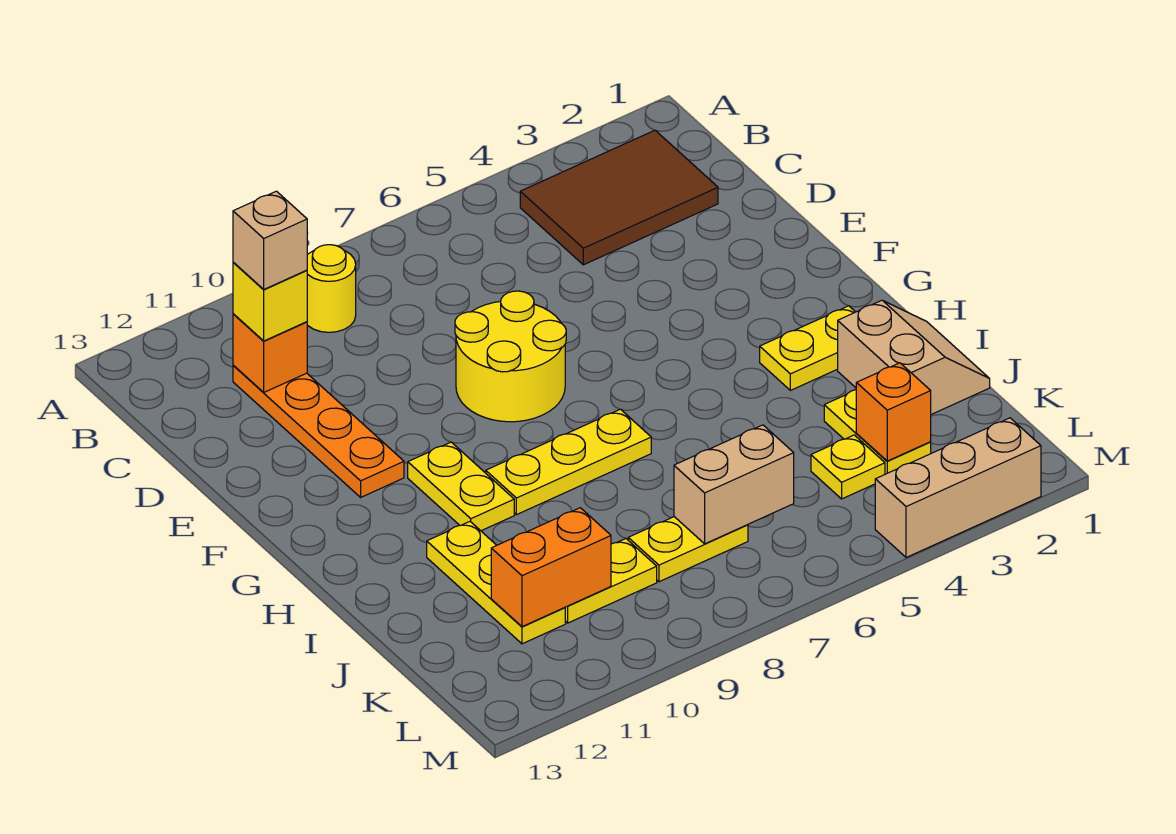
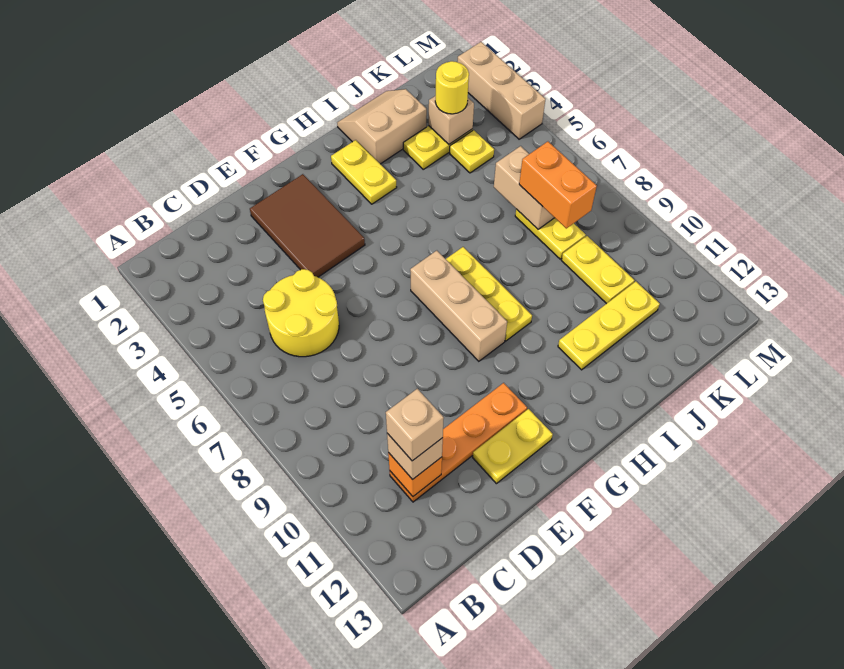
brown tile B2:C4 level 1 -> brown tile E2:F4 level 1
yellow round brick B9 level 1 -> yellow round brick K3 level 3
yellow brick C11 level 3 -> tan brick C11 level 3
yellow round brick E7:F8 level 1 -> yellow round brick C5:D6 level 1
none -> tan brick G7:G9 level 1
yellow plate G10:H10 level 1 -> yellow plate E12:F12 level 1
orange brick K3 level 2 -> tan brick K3 level 2
orange brick K10:K11 level 2 -> orange brick K7:K8 level 3

